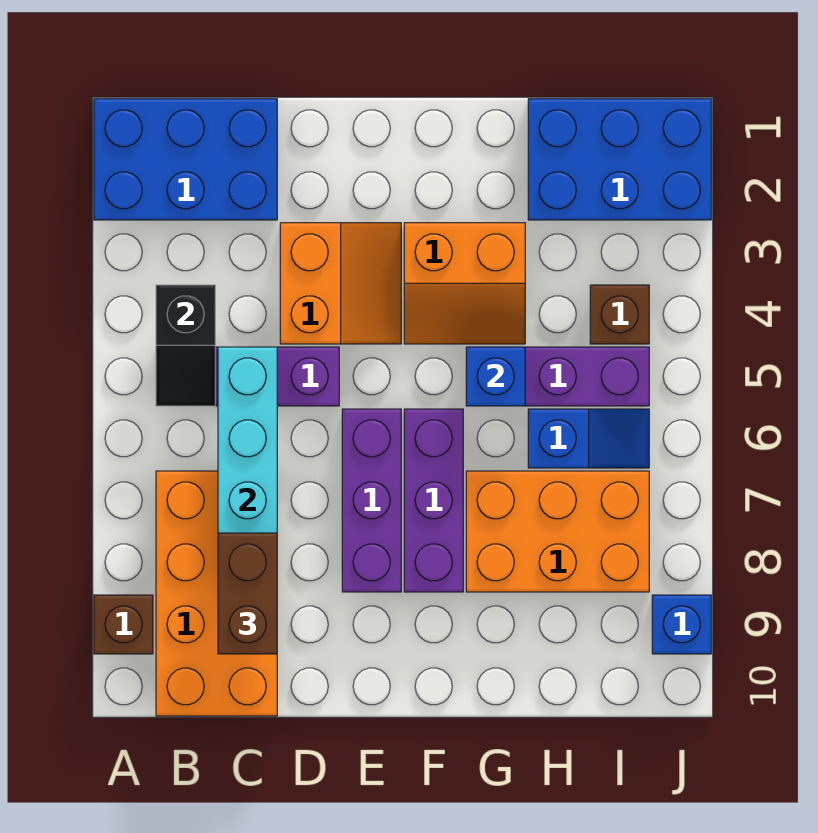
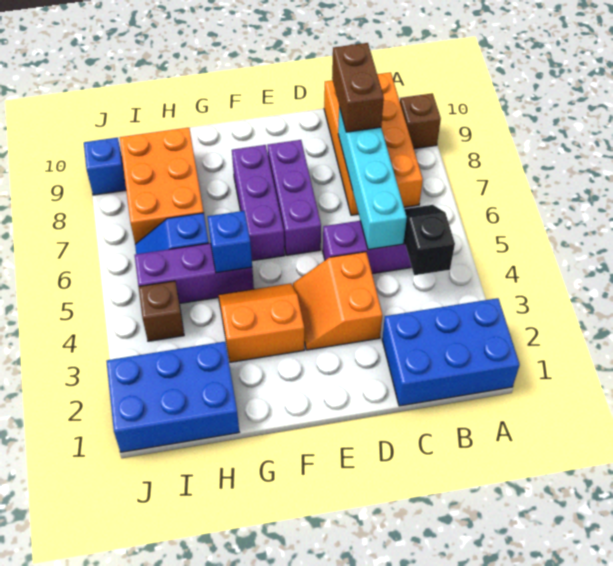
orange brick G7:I8 level 1 -> orange brick H7:I9 level 1

